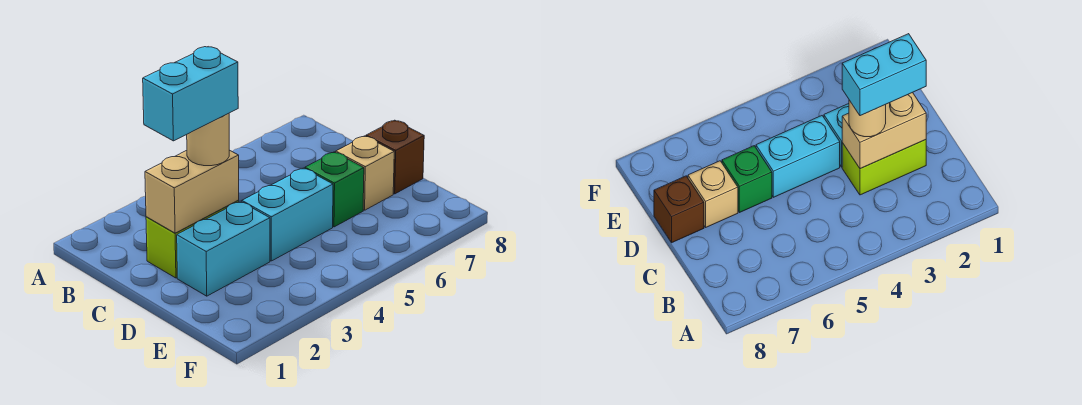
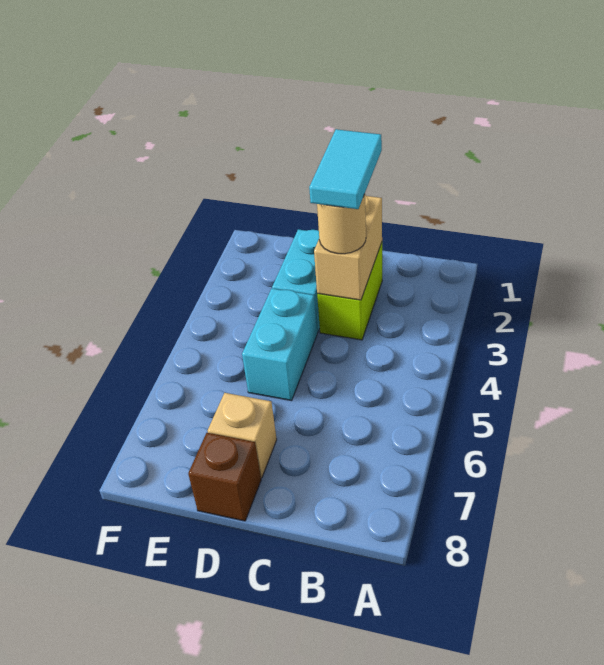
cyan brick C2:C3 level 4 -> cyan tile C2:C3 level 4
green brick D6 level 1 -> none

